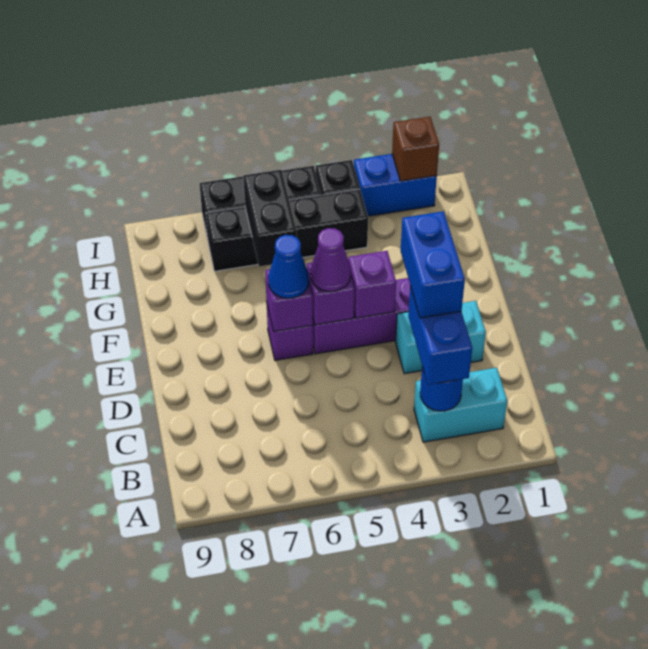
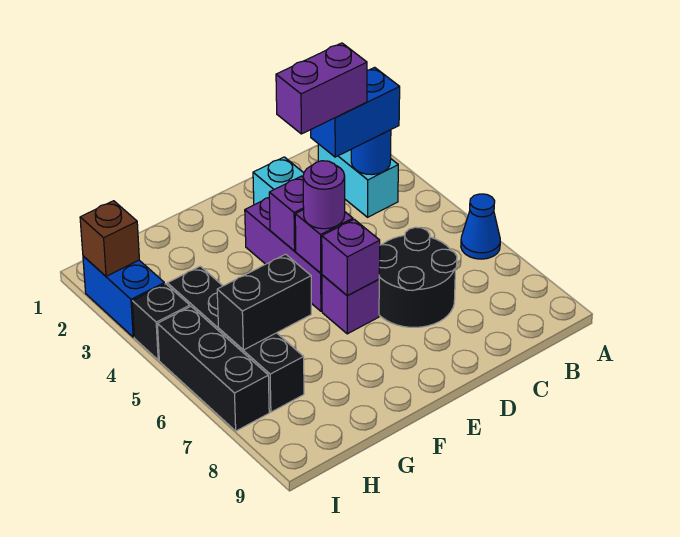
blue brick C3:D3 level 4 -> purple brick C3:D3 level 4
none -> black round brick C6:D7 level 1
purple cone E5 level 3 -> purple round brick E5 level 3
blue cone E6 level 3 -> blue cone A6 level 1

